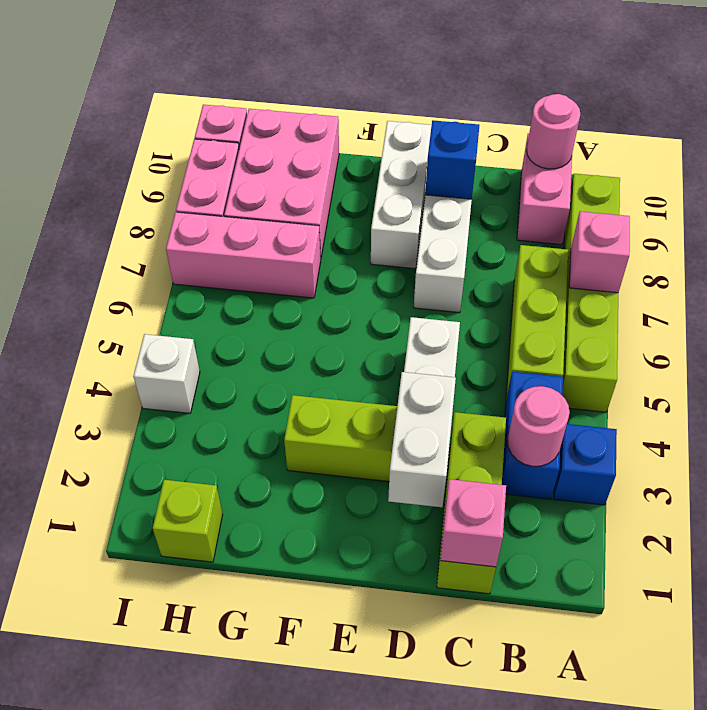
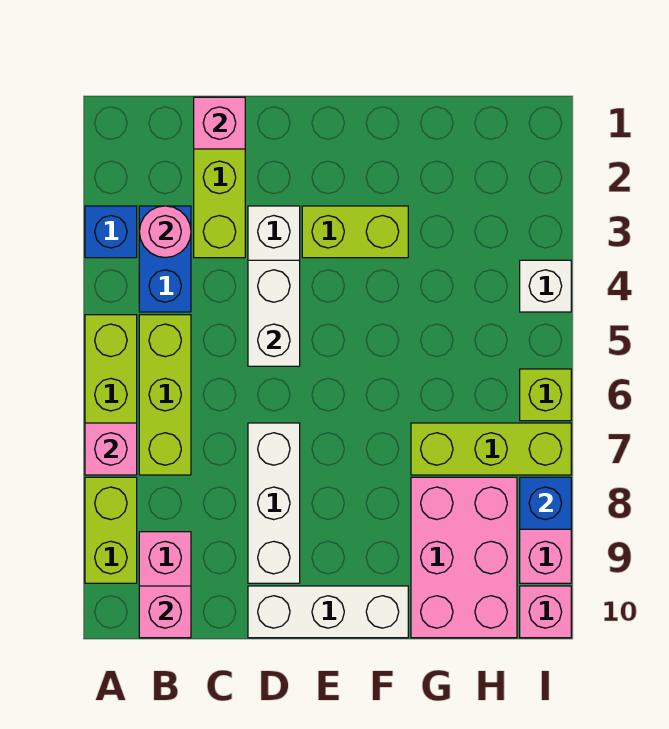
pink round brick B10 level 2 -> pink brick B10 level 2
white brick D2:D3 level 2 -> white brick D4:D5 level 2
blue brick D9 level 2 -> blue brick I8 level 2
white brick E8:E10 level 1 -> white brick D10:F10 level 1
pink brick G7:I7 level 1 -> lime brick G7:I7 level 1
lime brick H1 level 1 -> lime brick I6 level 1

